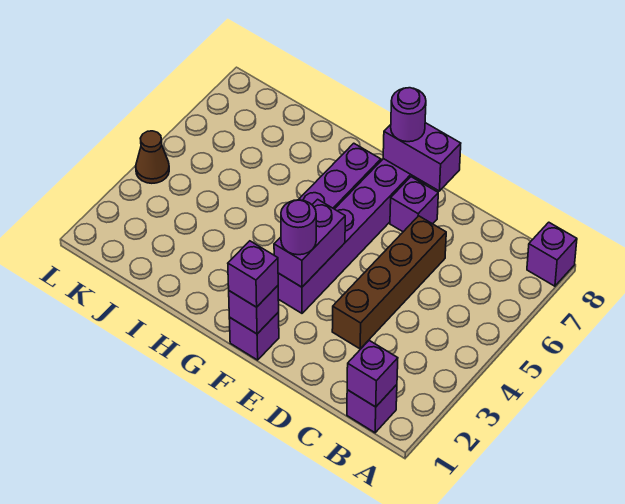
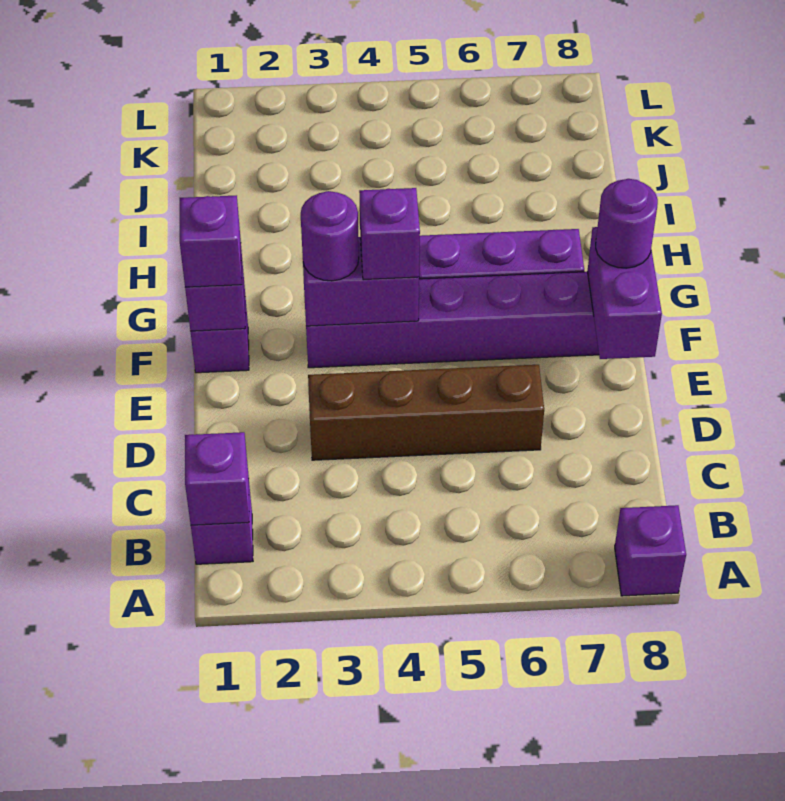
purple brick E7 level 1 -> purple brick F4 level 3
brown cone L4 level 1 -> none

